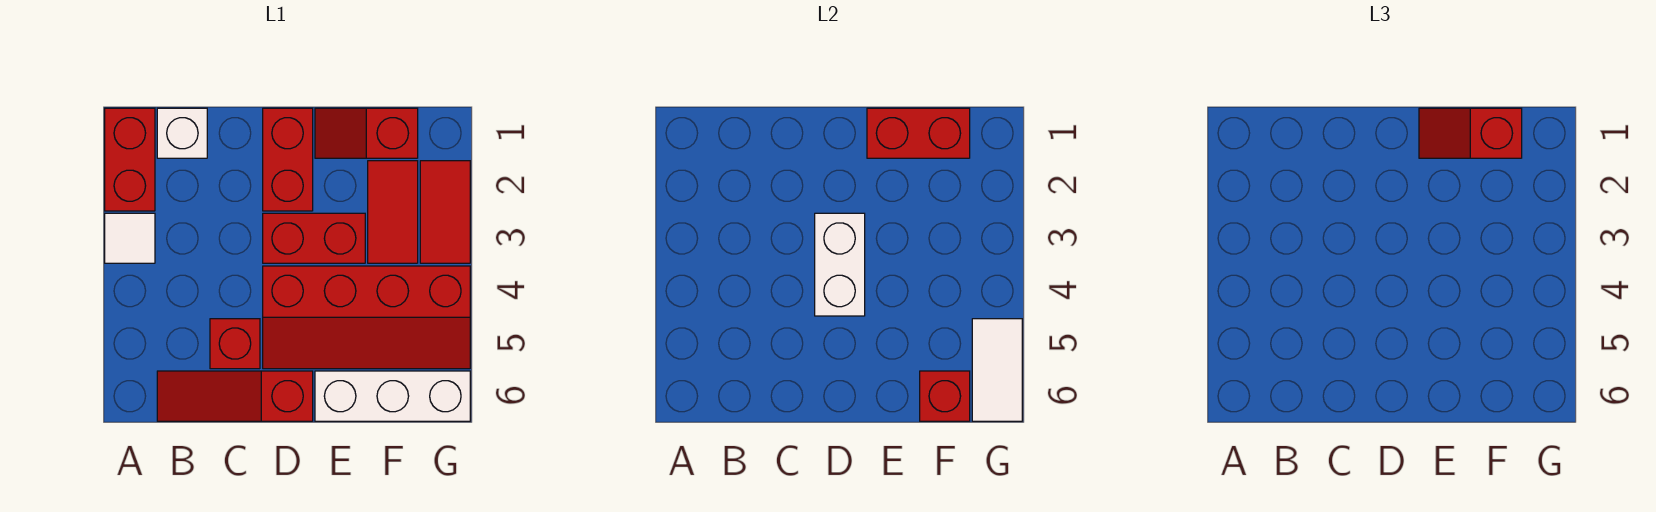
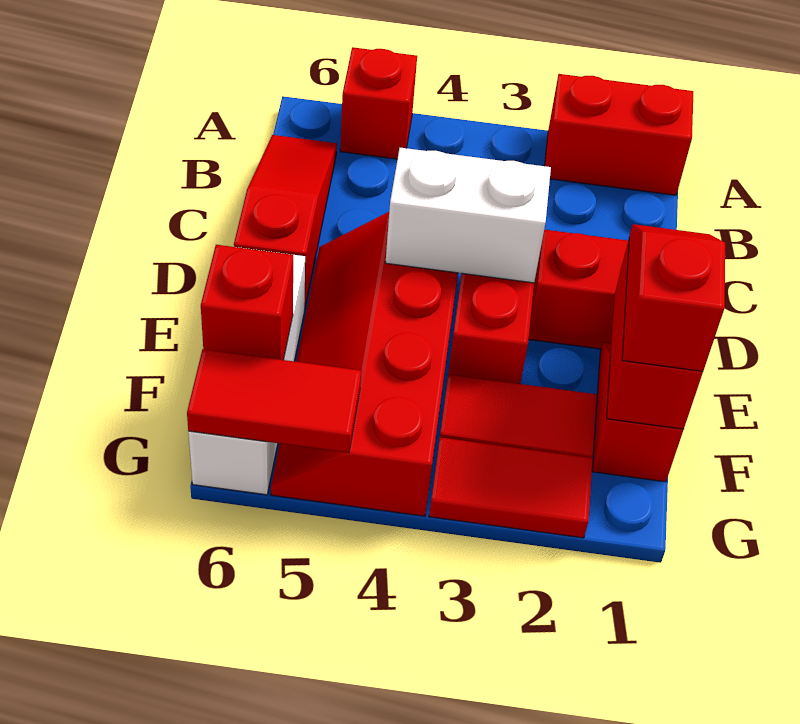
white tile A3 level 1 -> none
white brick B1 level 1 -> none
red brick C5 level 1 -> red brick A5 level 1
white tile G5:G6 level 2 -> red tile G5:G6 level 2

